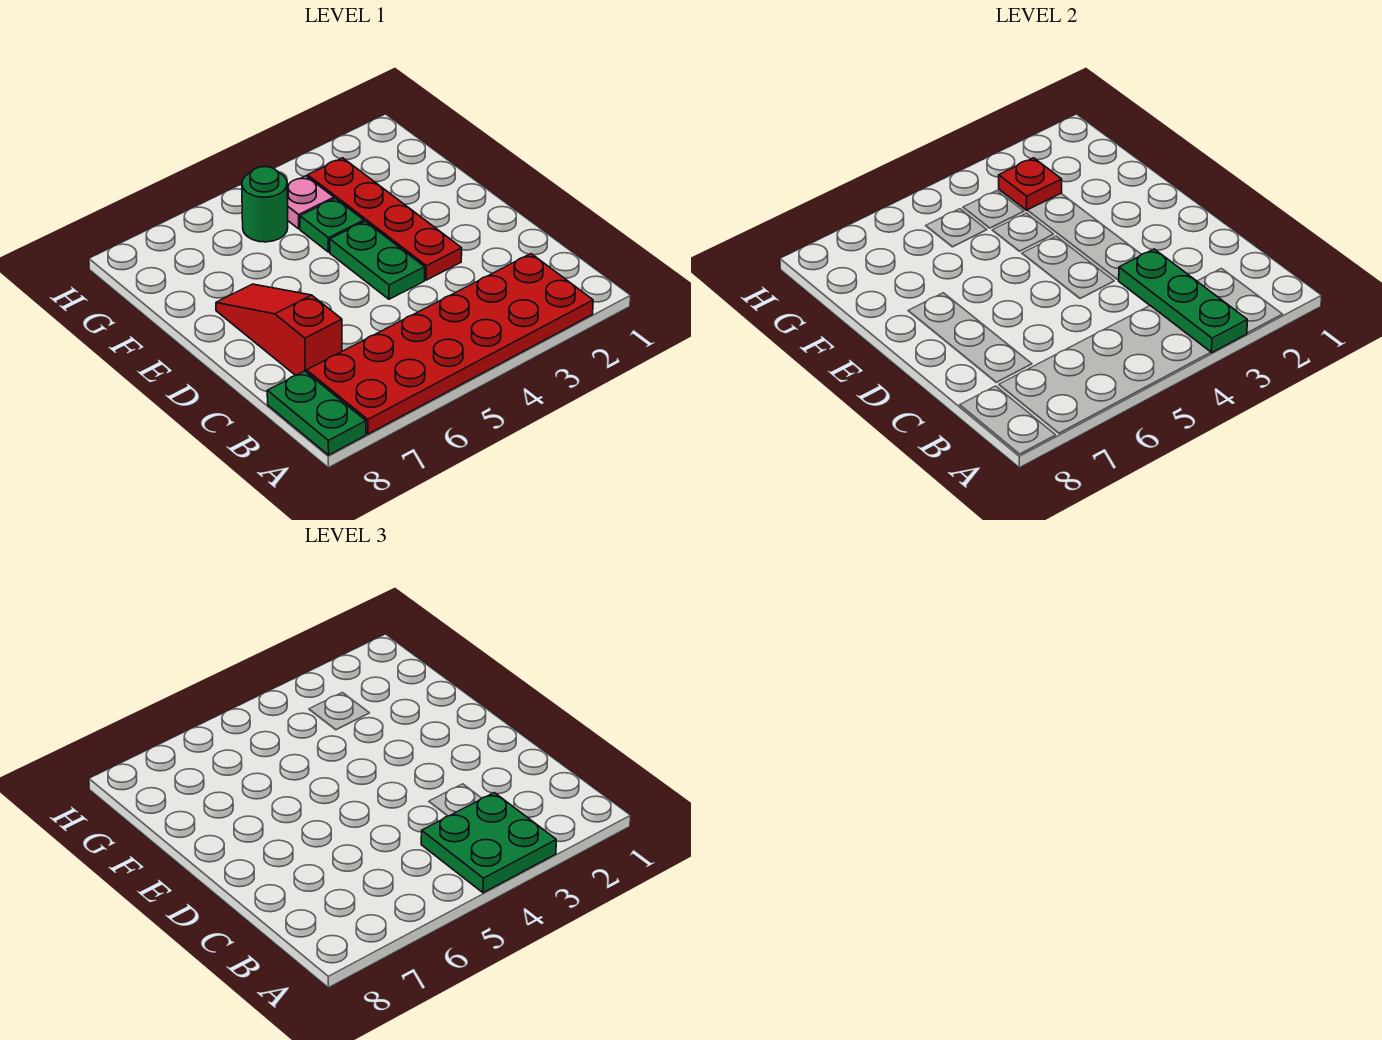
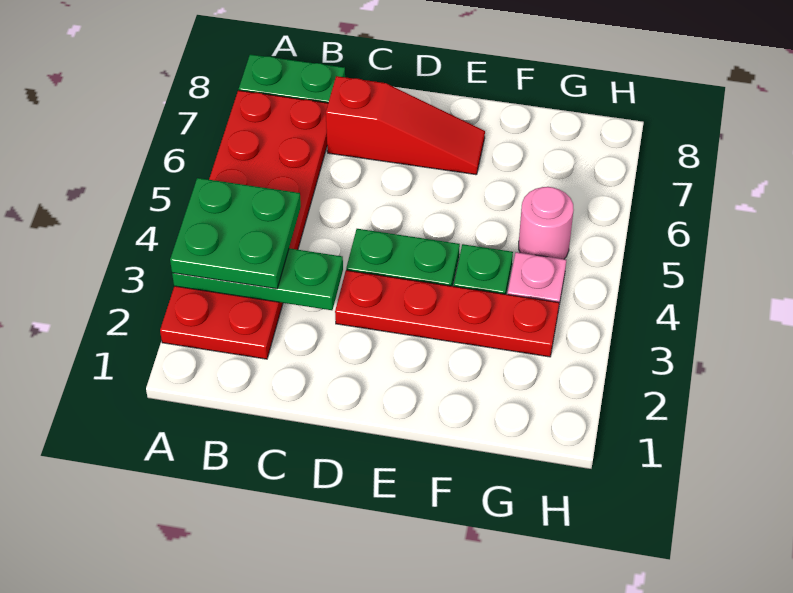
red plate G3 level 2 -> none
green round brick G5 level 1 -> pink round brick G5 level 1

